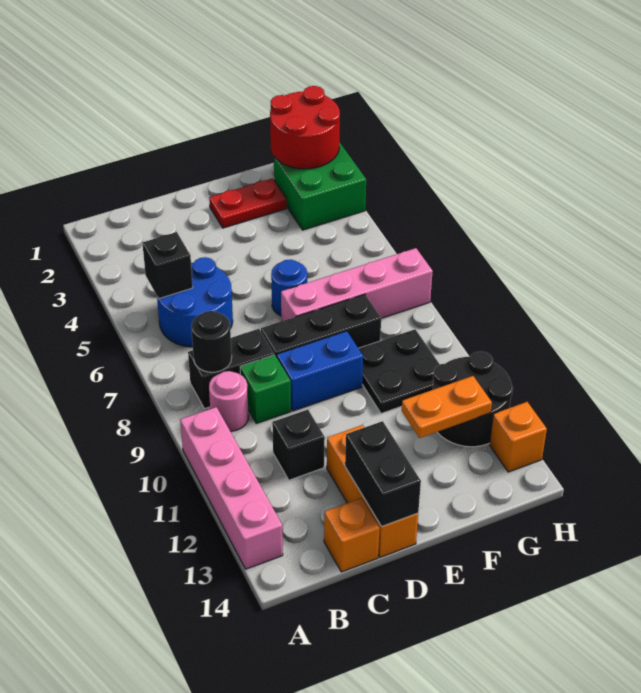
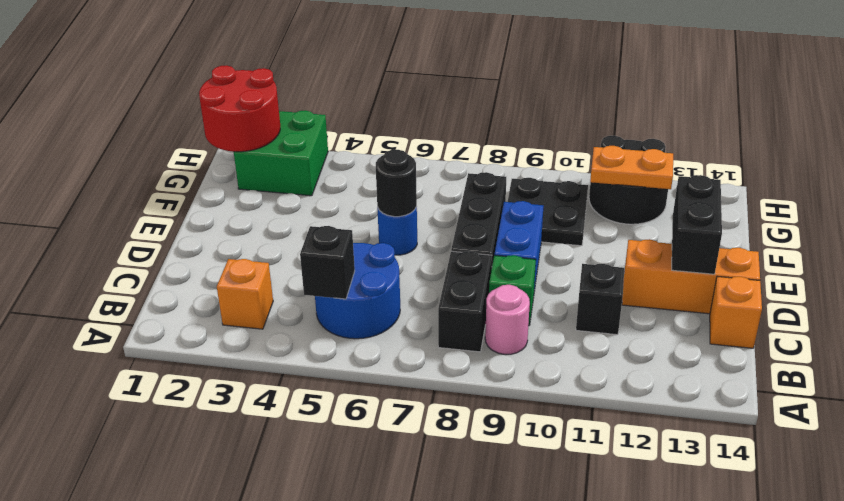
pink brick A10:A13 level 1 -> none
black round brick B8 level 2 -> black round brick E6 level 2
black brick D13:D14 level 2 -> black brick D13:E13 level 2
red plate E2:F2 level 1 -> none
pink brick E7:H7 level 1 -> none
orange plate F12:G12 level 2 -> orange plate G11:G12 level 2
orange brick H13 level 1 -> orange brick B3 level 1

